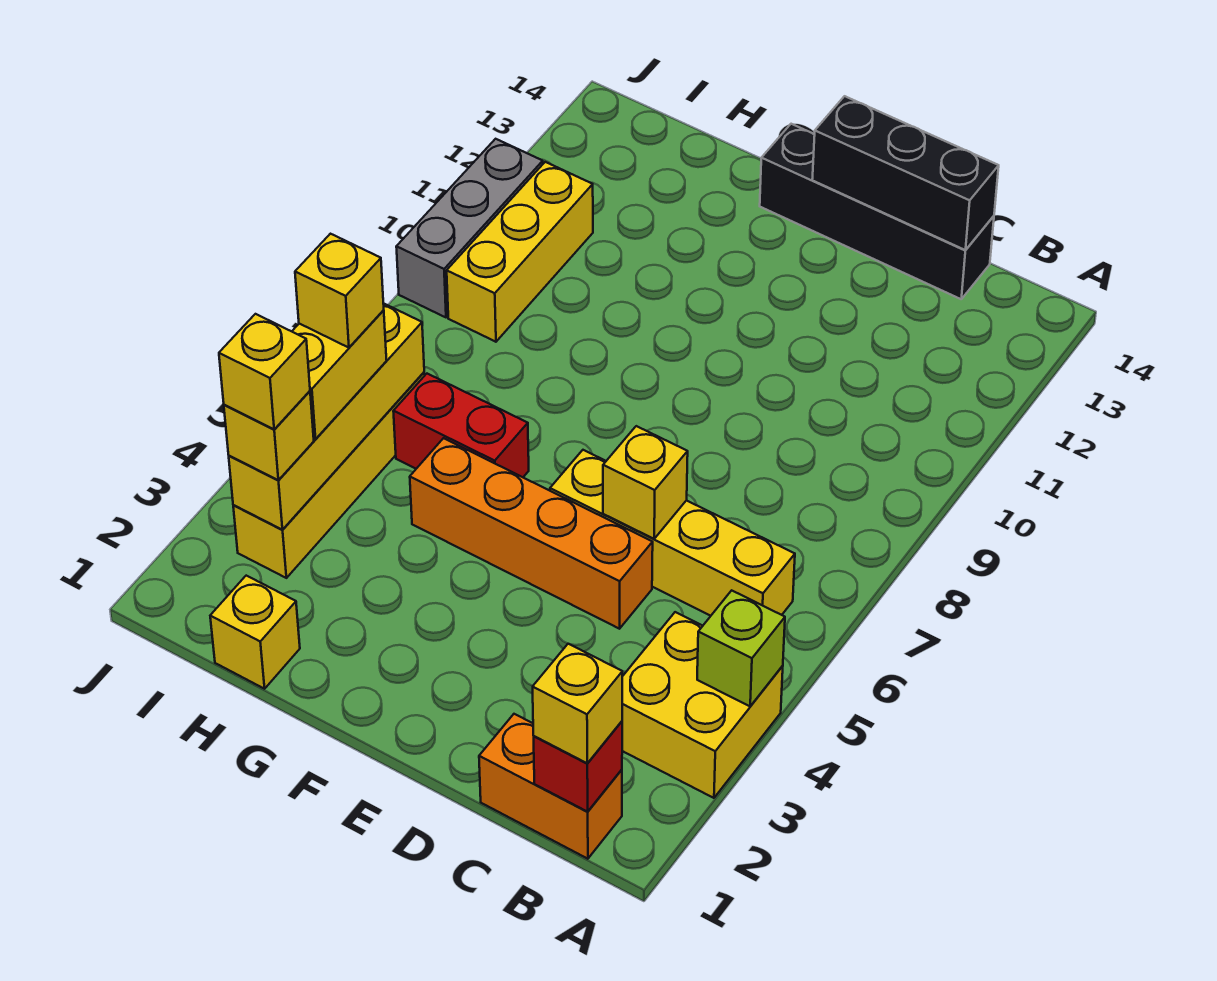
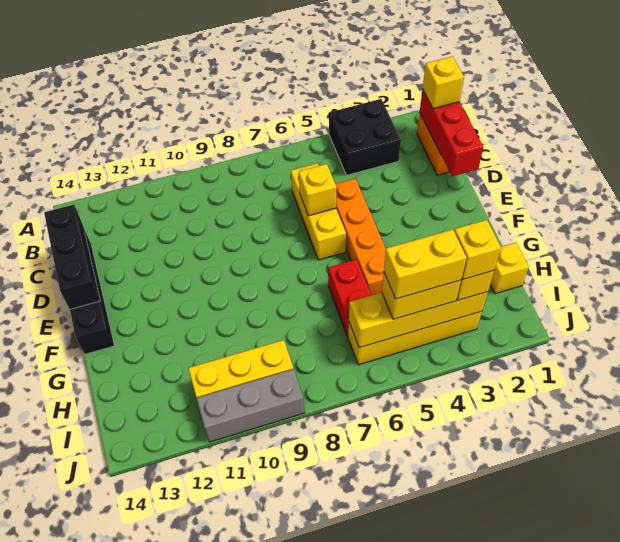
yellow brick A3:B4 level 1 -> black brick A3:B4 level 1
lime brick A4 level 2 -> none
red brick B1 level 2 -> red brick B1:D1 level 2
yellow brick B6:E6 level 1 -> yellow brick C6:E6 level 1
yellow brick I5 level 4 -> yellow brick I4:I5 level 4

